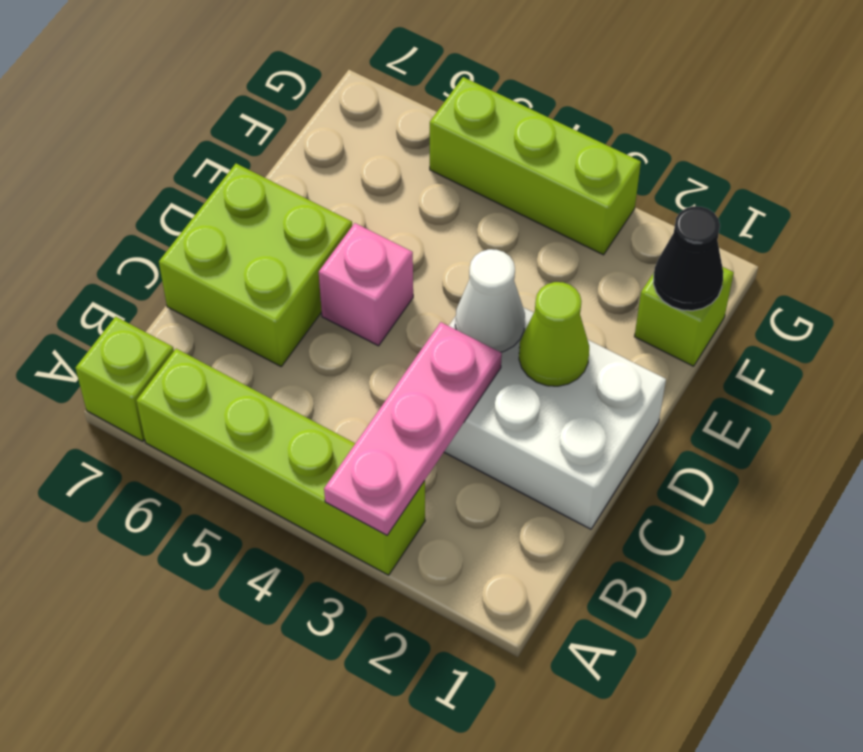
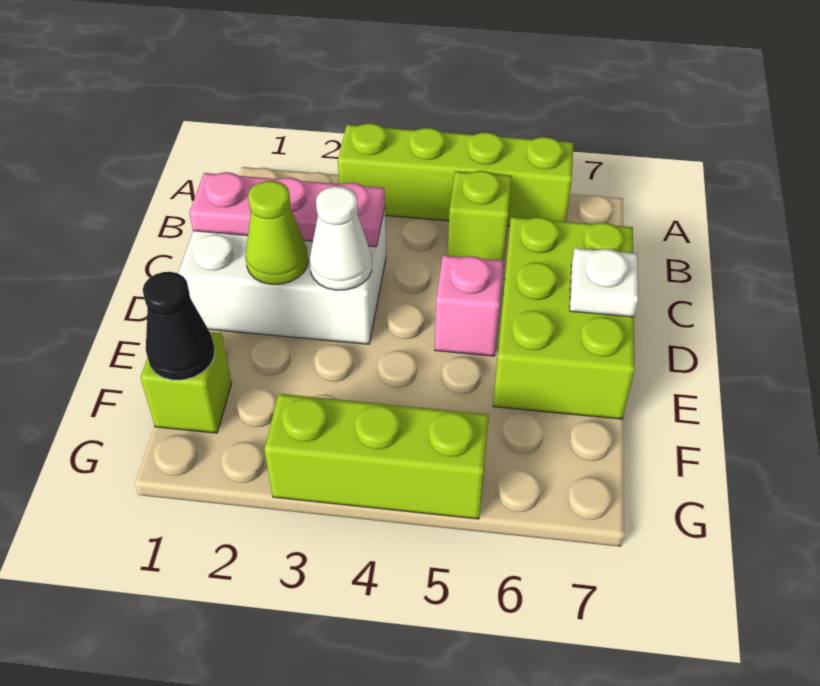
pink plate A3:C3 level 2 -> pink plate C1:C3 level 2
lime brick A7 level 1 -> lime brick B5 level 1
lime brick C6:D7 level 1 -> lime brick C6:E7 level 1
none -> white plate D7 level 2

